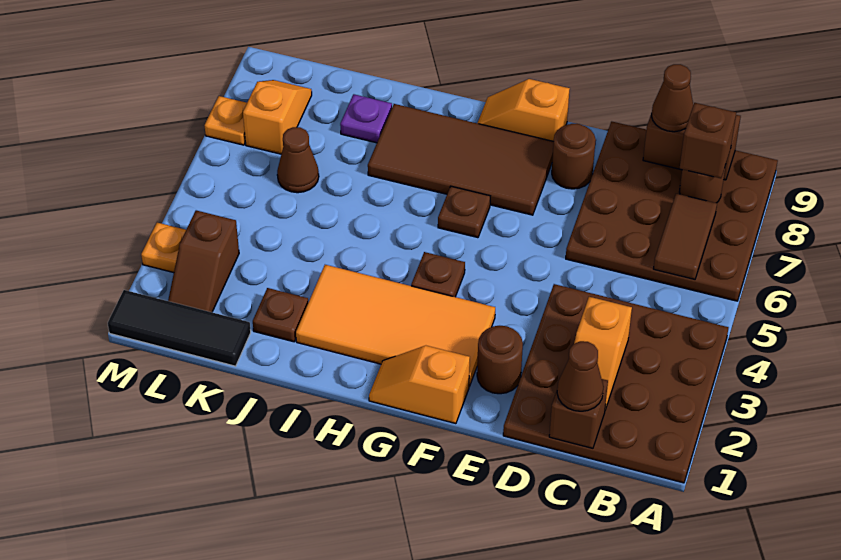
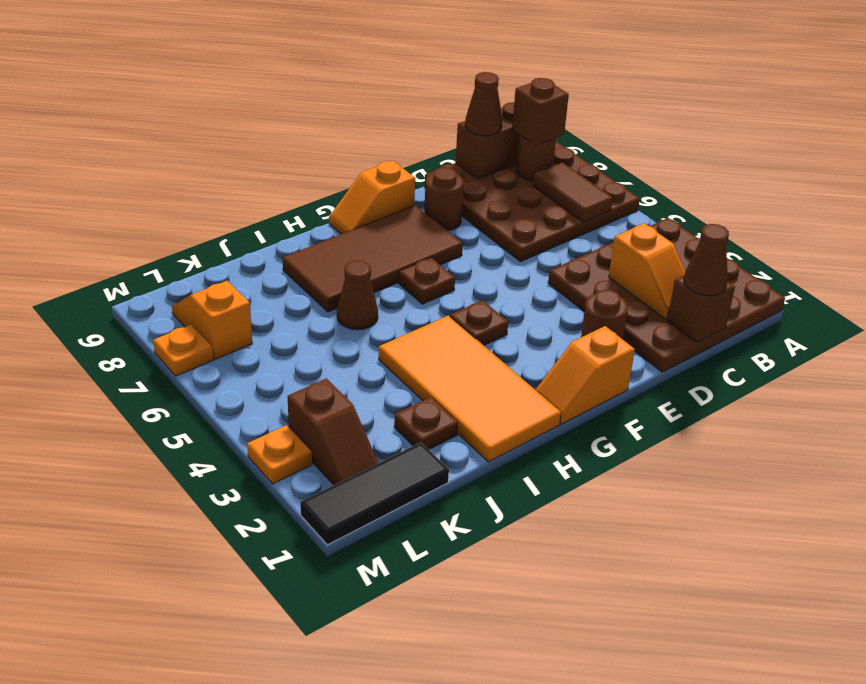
orange tile F2:I3 level 1 -> orange tile H1:I4 level 1
purple plate J8 level 1 -> none
brown cone K6 level 1 -> brown cone I6 level 1

